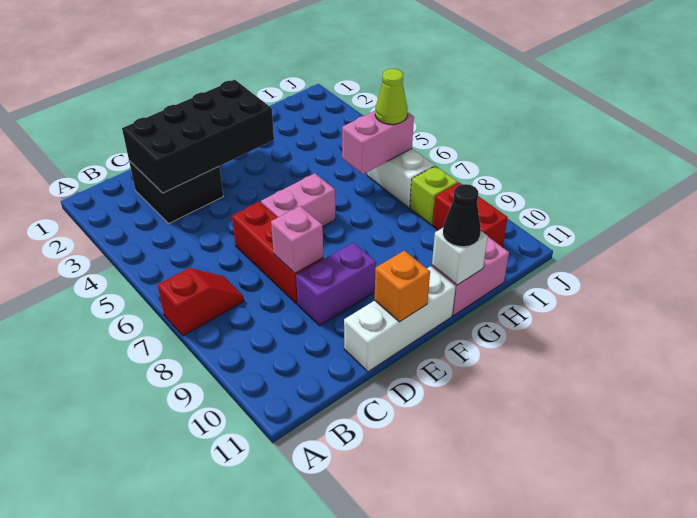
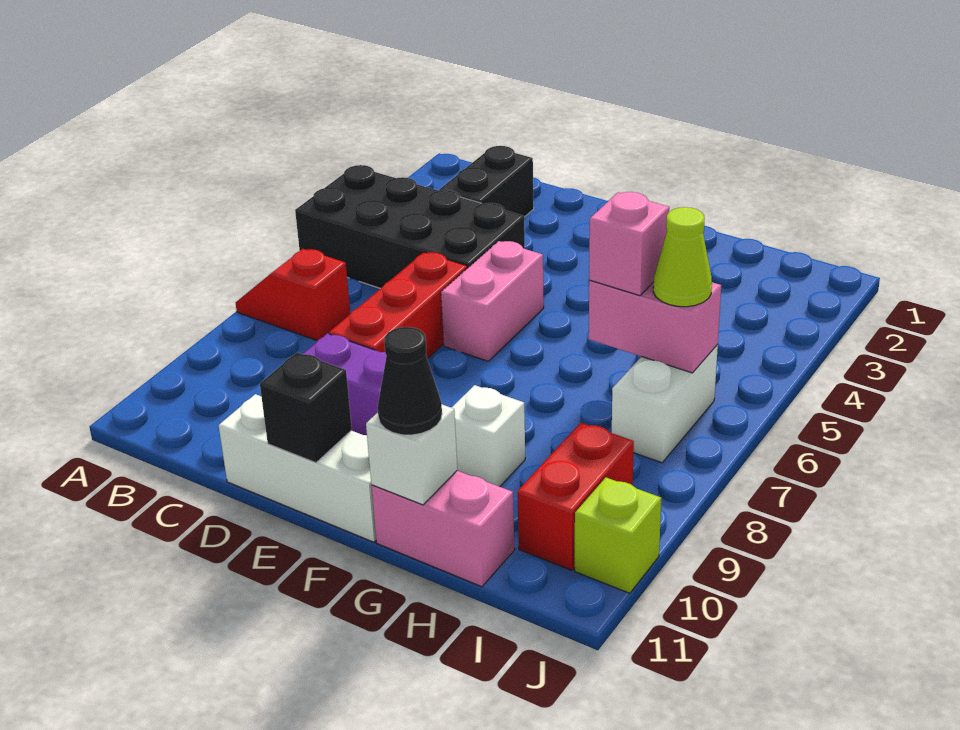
red slope A7:B7 level 1 top A -> red slope A7:B7 level 1 top B
black brick C2:D3 level 1 -> black brick C2:C3 level 1
black brick C2:F3 level 2 -> black brick A4:D5 level 1
pink brick D8 level 2 -> pink brick H6 level 3
pink brick E6:F6 level 1 -> pink brick E5:E6 level 1
orange brick E11 level 2 -> black brick E11 level 2
none -> white brick G9 level 1
lime brick I8 level 1 -> lime brick J10 level 1

